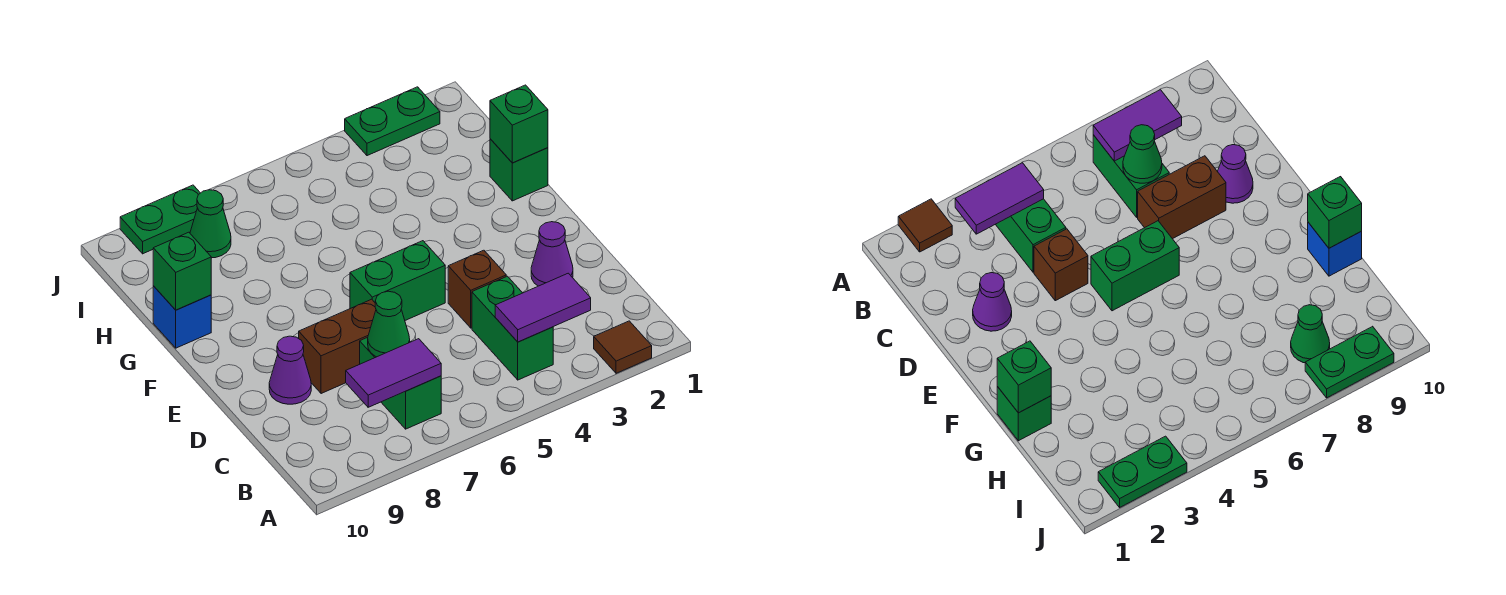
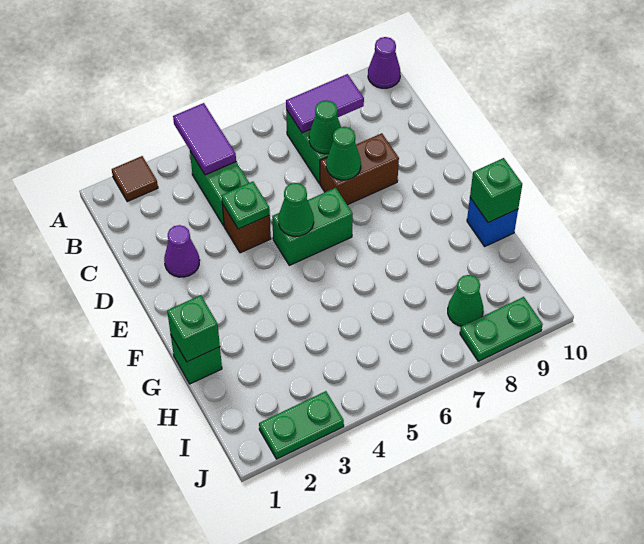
purple tile B3:B4 level 2 -> purple tile A4:B4 level 2
none -> green plate D4 level 2
none -> green cone D7 level 2
purple cone D9 level 1 -> purple cone A10 level 1
none -> green cone E5 level 2

